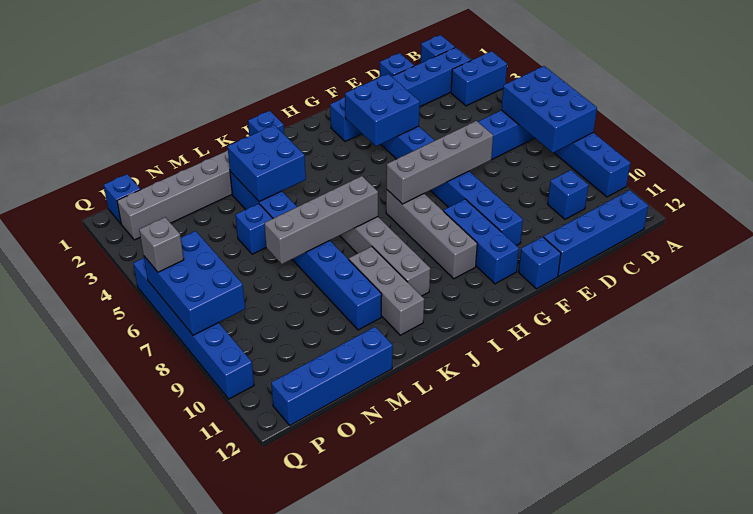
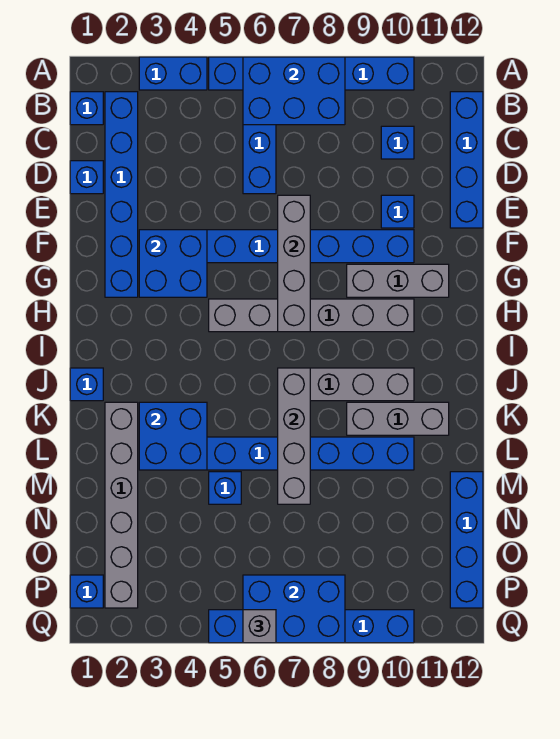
blue brick A3:B3 level 1 -> blue brick A3:A4 level 1
blue brick F12 level 1 -> blue brick E10 level 1
blue brick G9:G11 level 1 -> grey brick G9:G11 level 1
grey brick H7:H10 level 1 -> grey brick H5:H10 level 1

